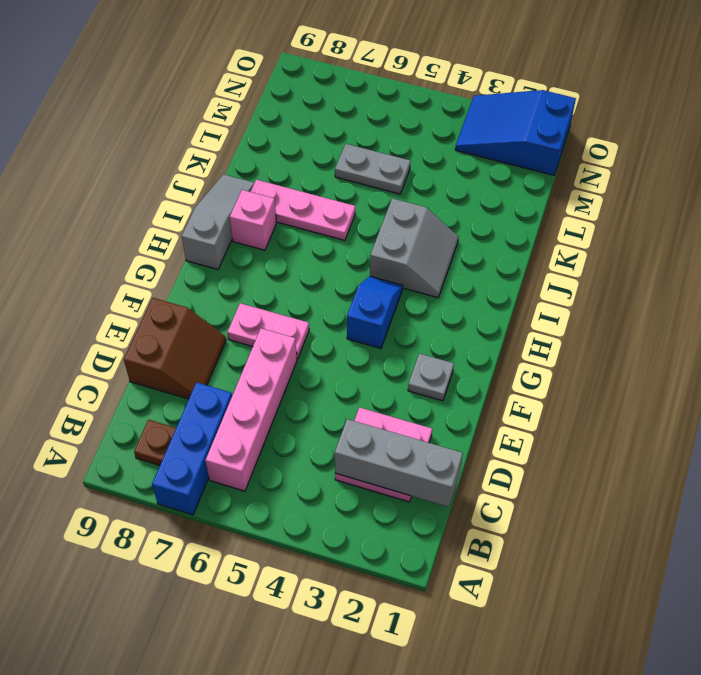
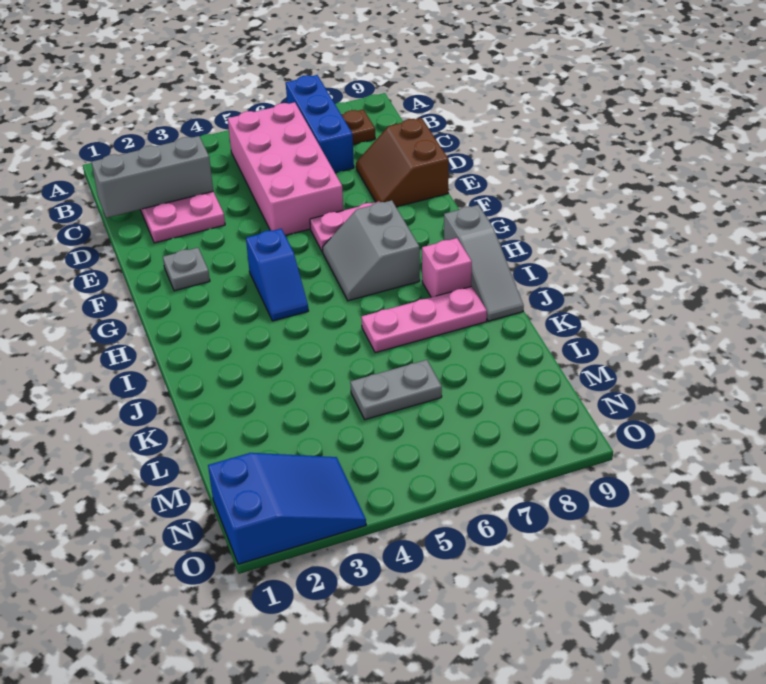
pink brick B6:E6 level 1 -> pink brick B5:E6 level 1
grey slope I3:J4 level 1 top 4 -> grey slope G6:H7 level 1 top 7

